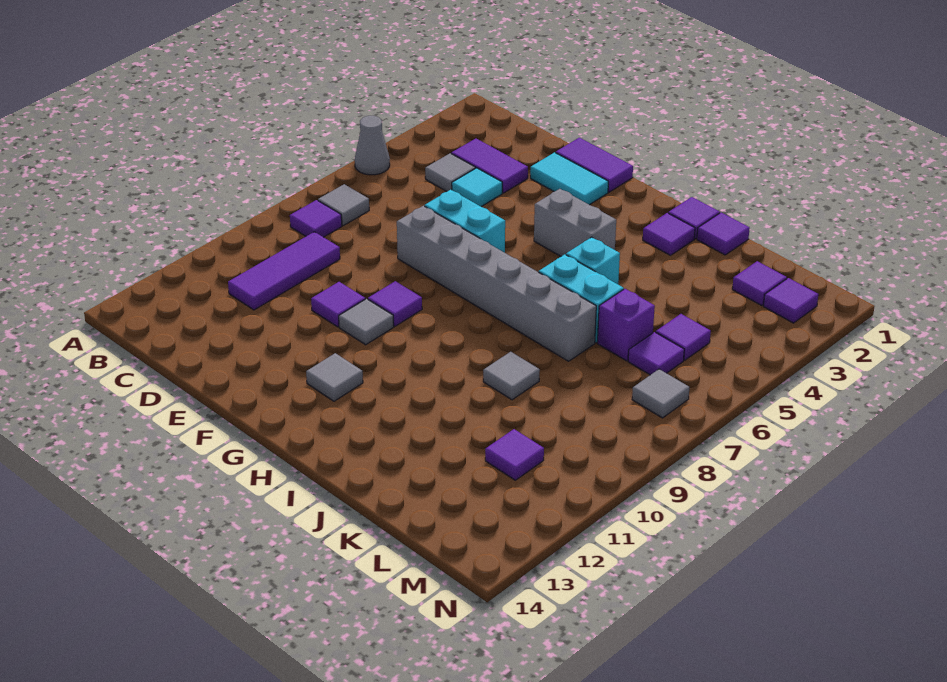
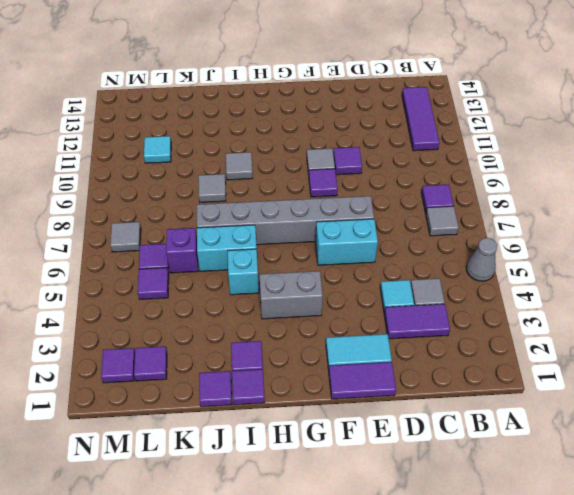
purple tile C9:C11 level 1 -> purple tile B11:B13 level 1
grey tile G12 level 1 -> grey tile I10 level 1
purple tile L11 level 1 -> cyan tile L11 level 1

